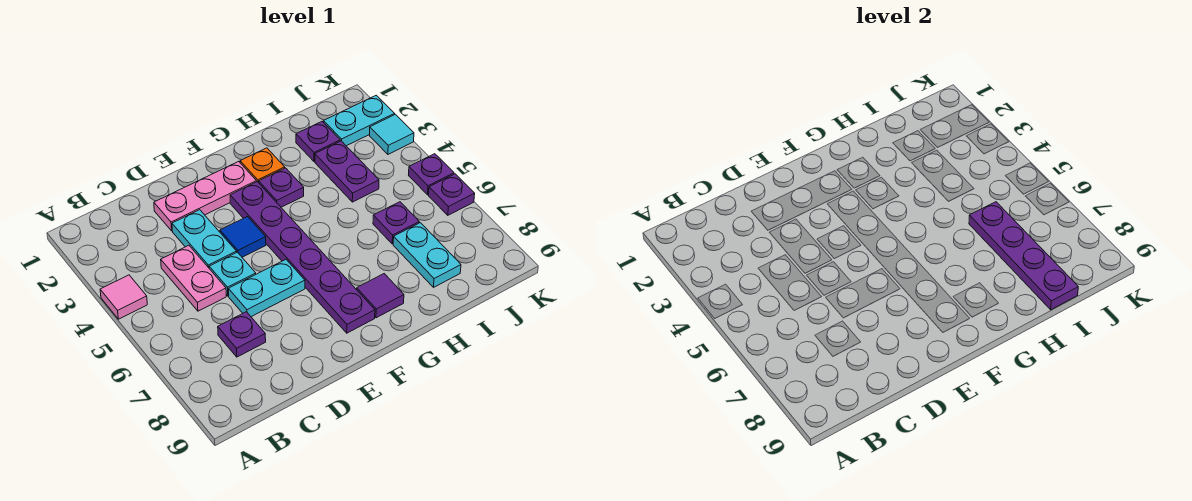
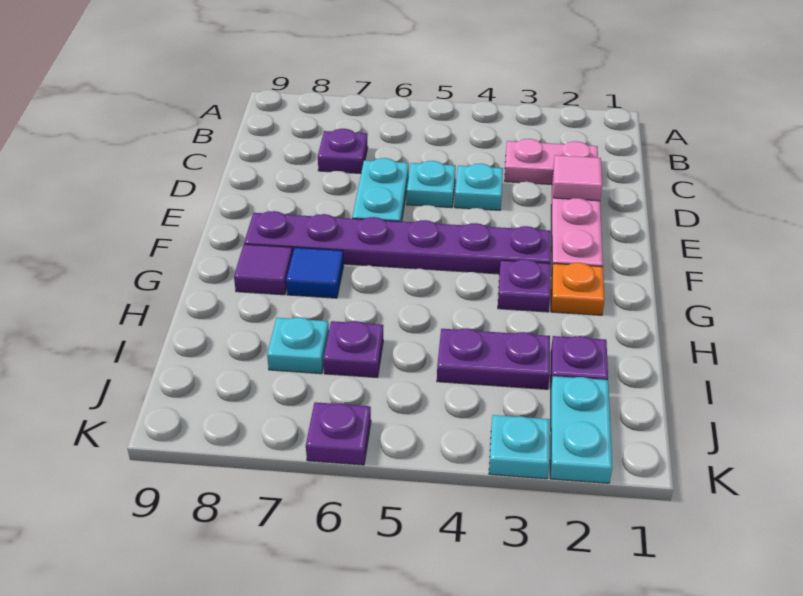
pink tile A4 level 1 -> pink tile D2 level 2
pink plate C4:C5 level 1 -> pink plate C2:C3 level 1
cyan plate D3:D4 level 1 -> cyan plate D4 level 1
blue tile E4 level 1 -> blue tile G7 level 1
purple plate I6:I9 level 2 -> none
cyan plate I7:I8 level 1 -> cyan plate I7 level 1
cyan tile K3 level 1 -> cyan plate K3 level 1
purple plate K5 level 1 -> none

